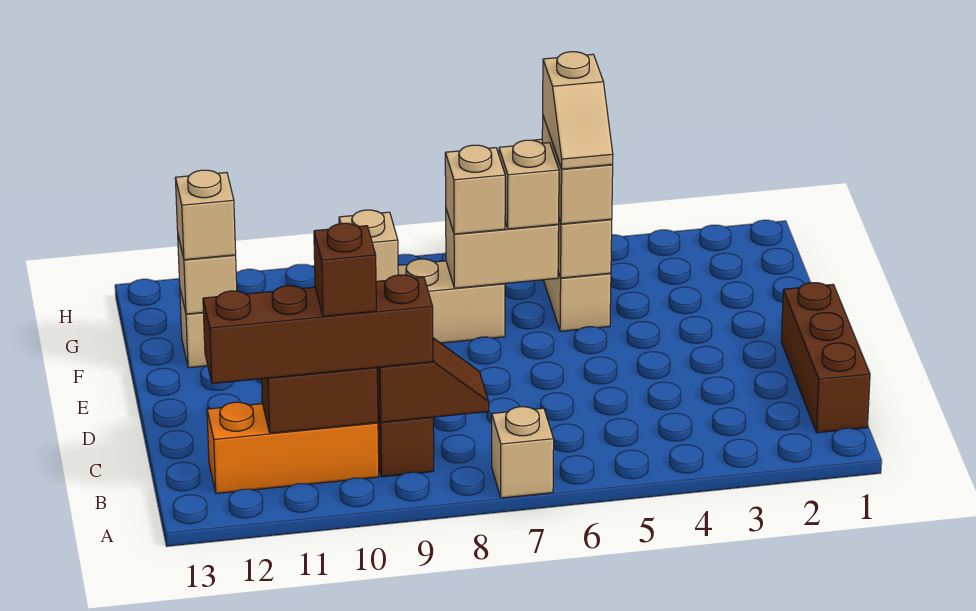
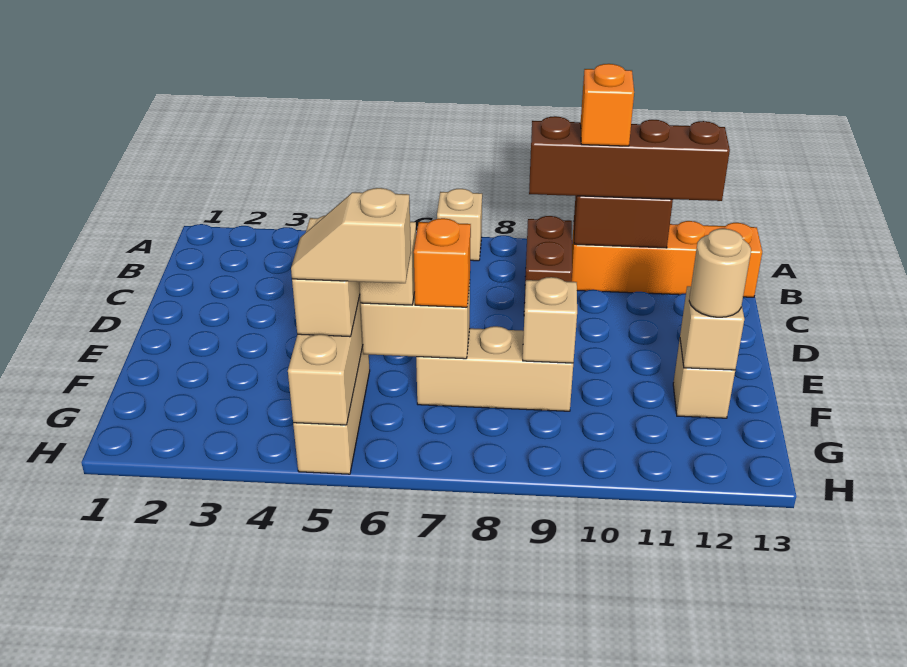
brown brick B1:D1 level 1 -> none
brown slope B8:B9 level 2 top 9 -> none
orange brick B10:B12 level 1 -> orange brick B10:B13 level 1
brown brick B10 level 4 -> orange brick B10 level 4
tan slope F5:G5 level 4 top G -> tan slope G5:G6 level 4 top 6
tan brick F7 level 3 -> orange brick F7 level 3
tan brick F12 level 3 -> tan round brick F12 level 3

